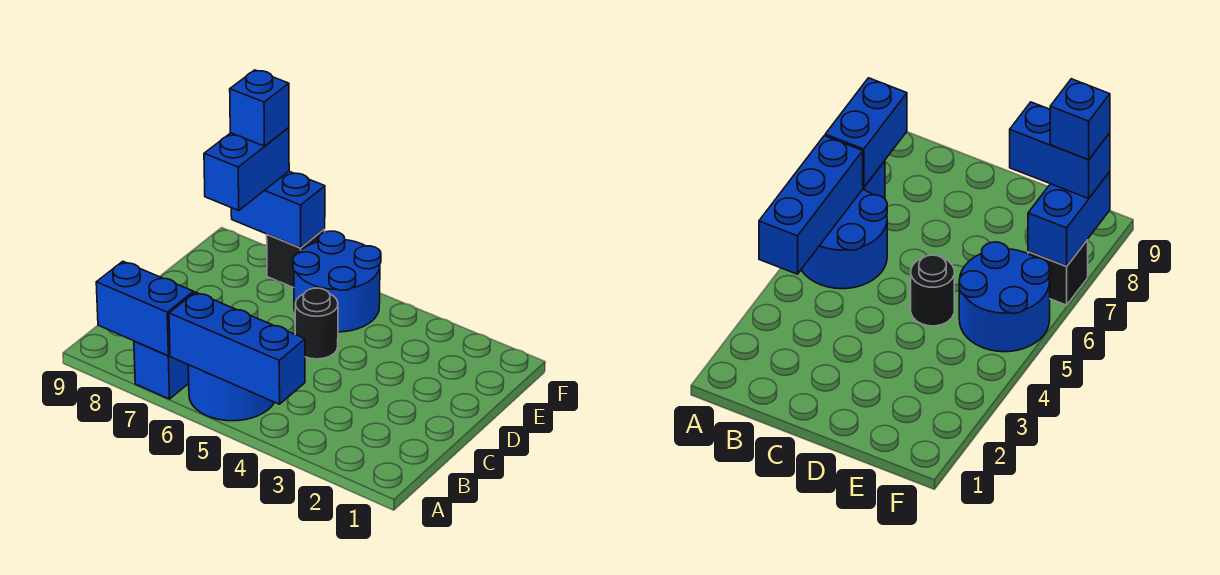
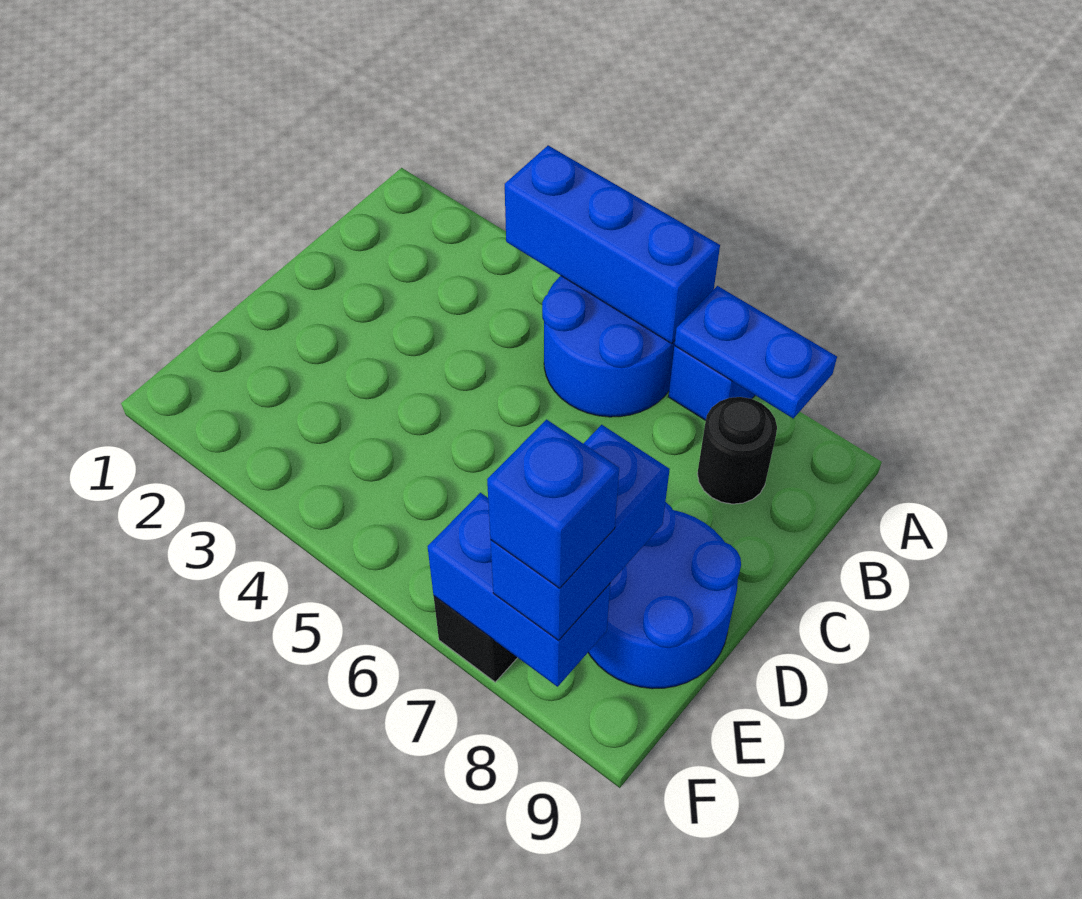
blue brick A7:A8 level 2 -> blue plate A7:A8 level 2
black round brick D5 level 1 -> black round brick B8 level 1
blue round brick E5:F6 level 1 -> blue round brick D8:E9 level 1

